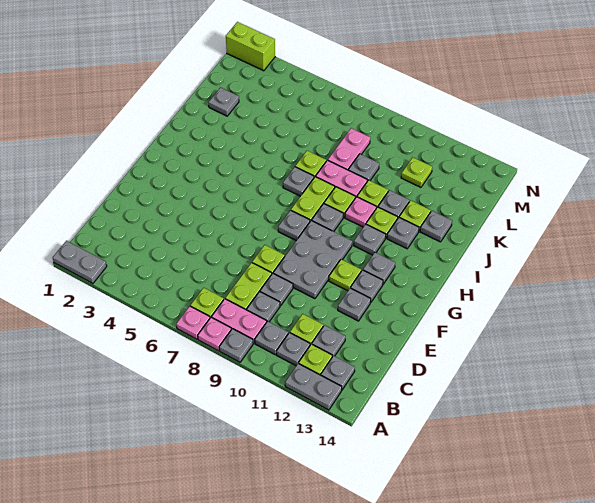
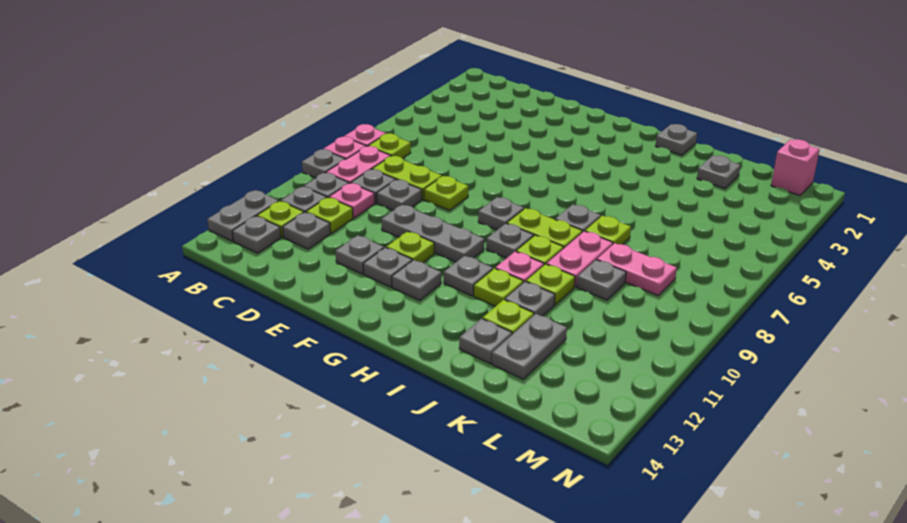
grey plate A1:A2 level 1 -> grey plate K12:K13 level 1
none -> pink plate C10 level 1
grey plate E9:G10 level 1 -> grey plate E10:G10 level 1
grey plate I12 level 1 -> grey plate I1 level 1
lime plate L11 level 1 -> none
none -> pink brick M1 level 1
lime brick N1:N2 level 1 -> none

